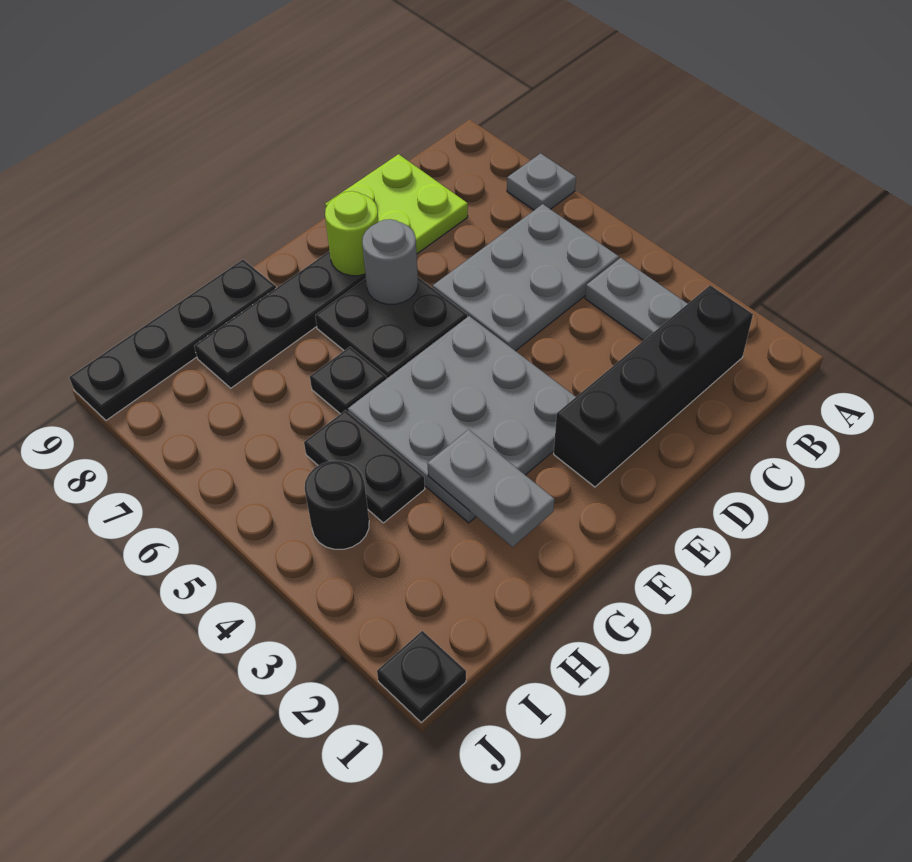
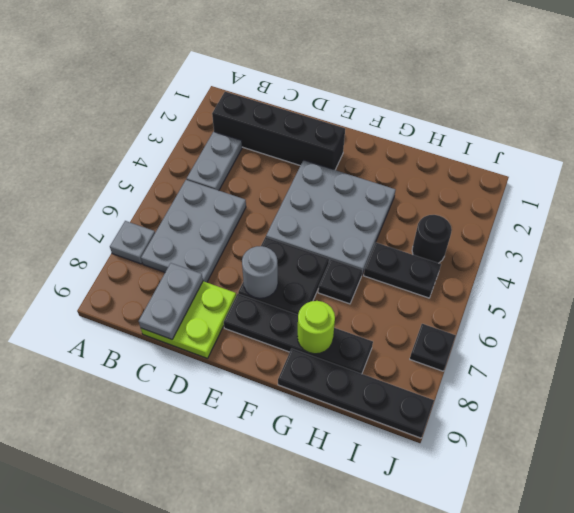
grey plate B5:D6 level 1 -> grey plate B5:C7 level 1
lime round brick E8 level 2 -> lime round brick G8 level 2
grey plate G2:G3 level 2 -> grey plate C8:C9 level 2
black plate H4:H5 level 1 -> black plate H5:I5 level 1
black plate J1 level 1 -> black plate J7 level 1

